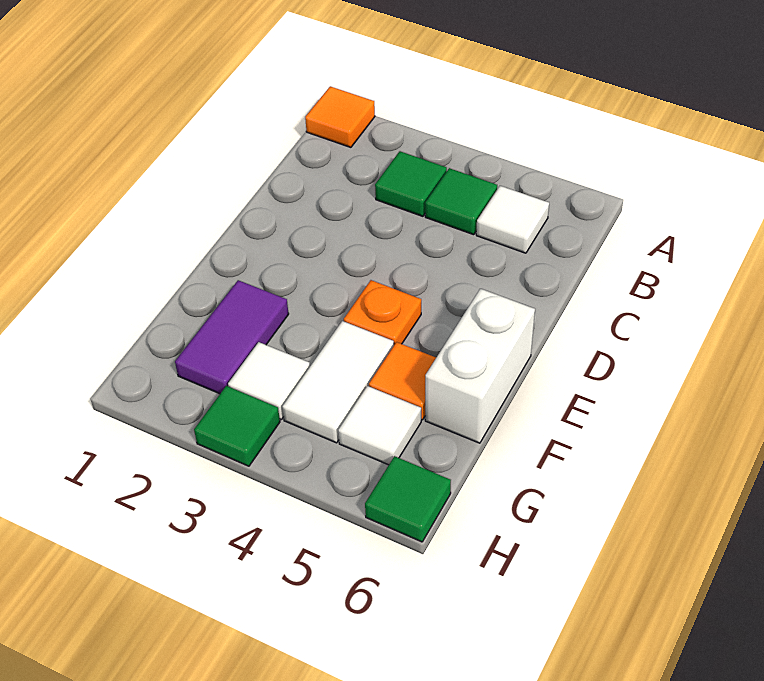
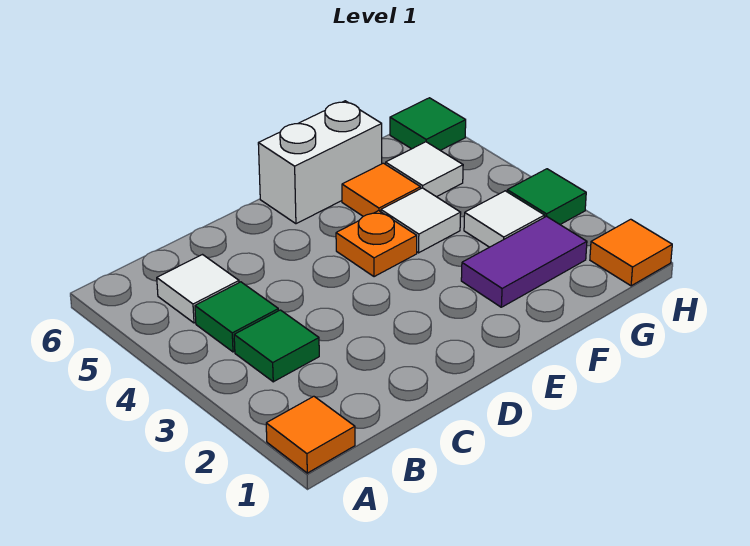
white tile F4:G4 level 1 -> white tile F4 level 1
none -> orange tile H1 level 1

